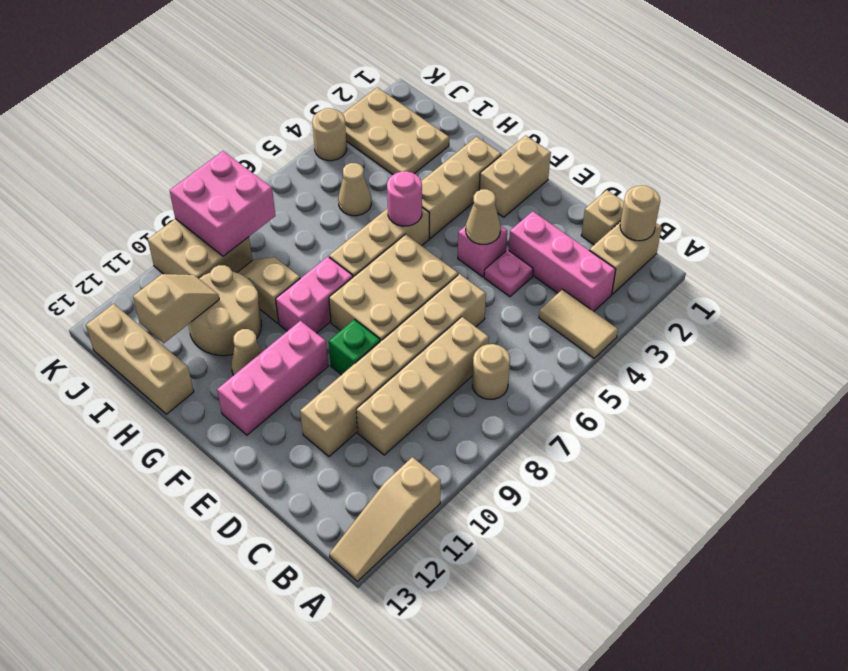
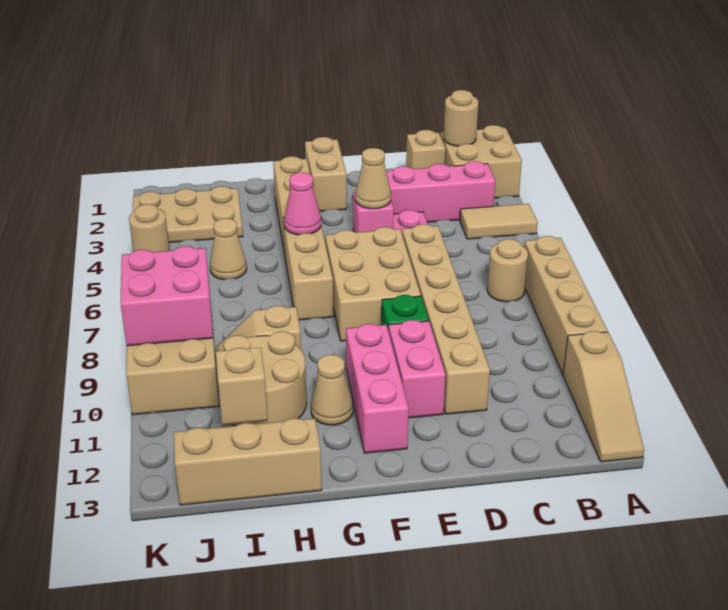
tan brick B1:B2 level 1 -> tan brick A1:B2 level 1
tan brick C7:C10 level 1 -> tan brick A7:A10 level 1
pink round brick G5 level 2 -> pink cone G5 level 2
pink brick G8:G9 level 1 -> pink brick E10:E11 level 1

